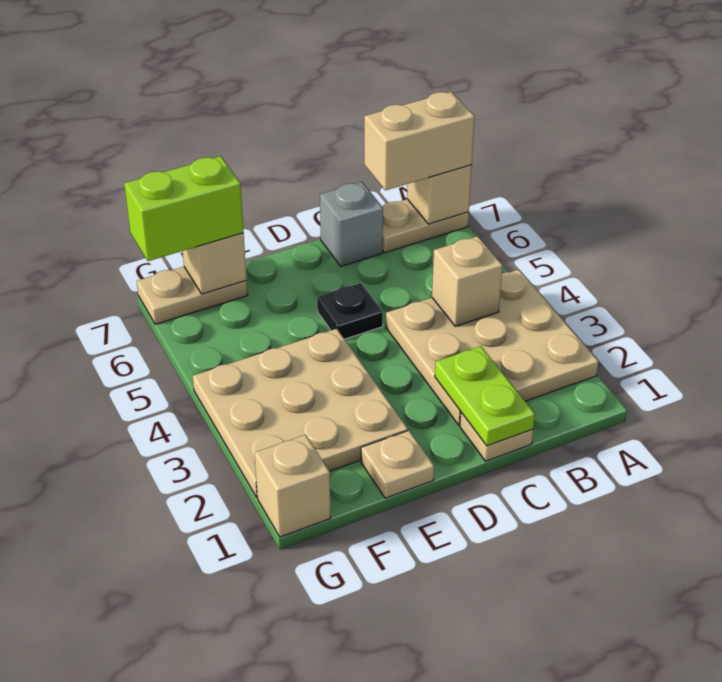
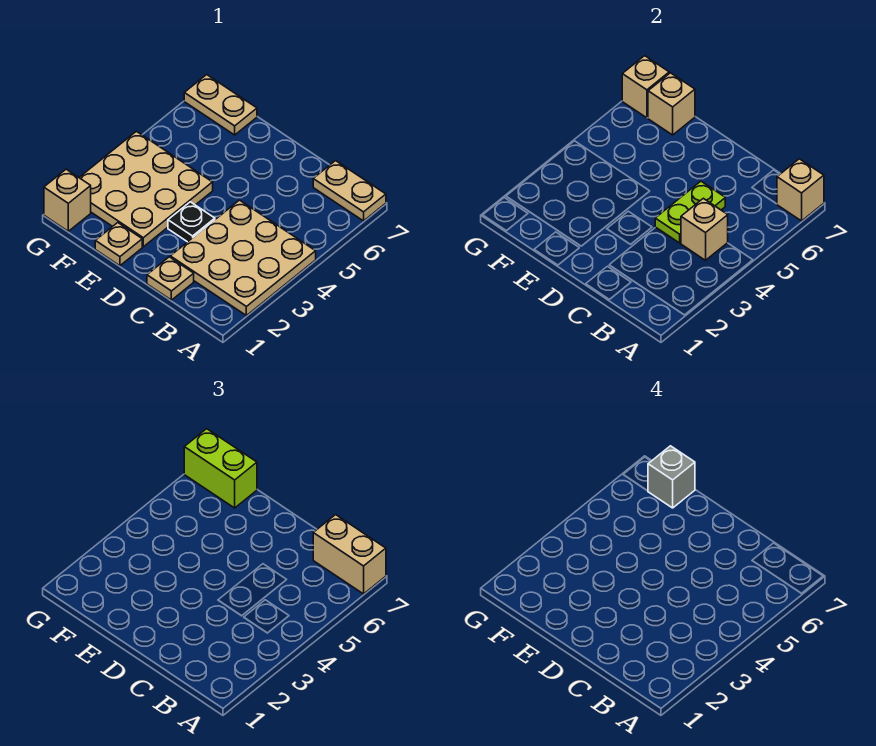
lime plate C1:C2 level 2 -> lime plate C4:C5 level 2
grey brick C7 level 1 -> grey brick F7 level 4
black plate D5 level 1 -> black plate D3 level 1
none -> tan brick G7 level 2

